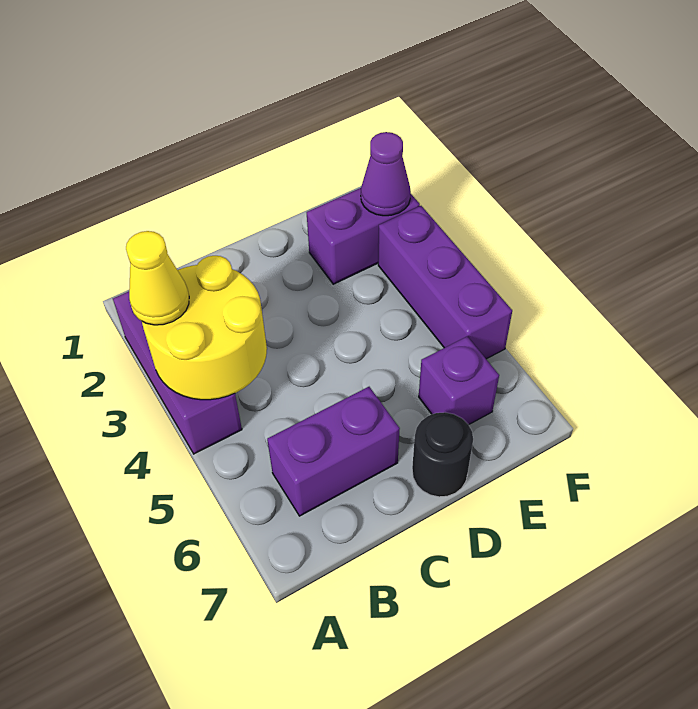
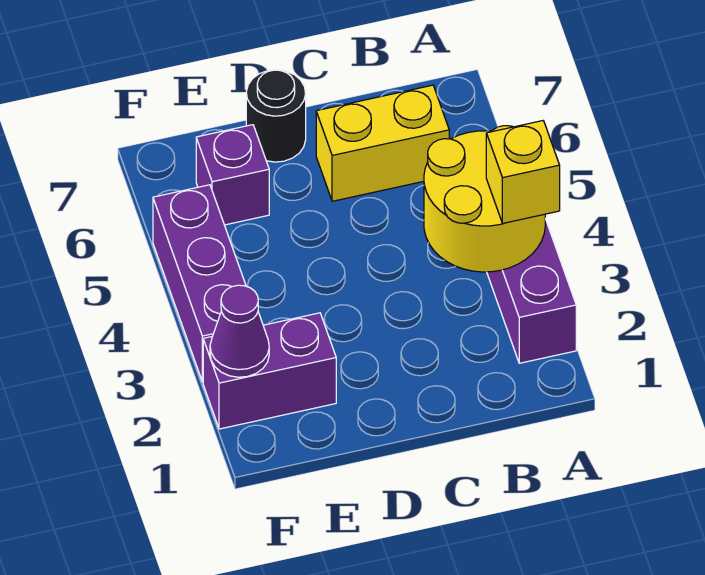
yellow cone A3 level 3 -> yellow brick A3 level 3
purple brick B6:C6 level 1 -> yellow brick B6:C6 level 1

